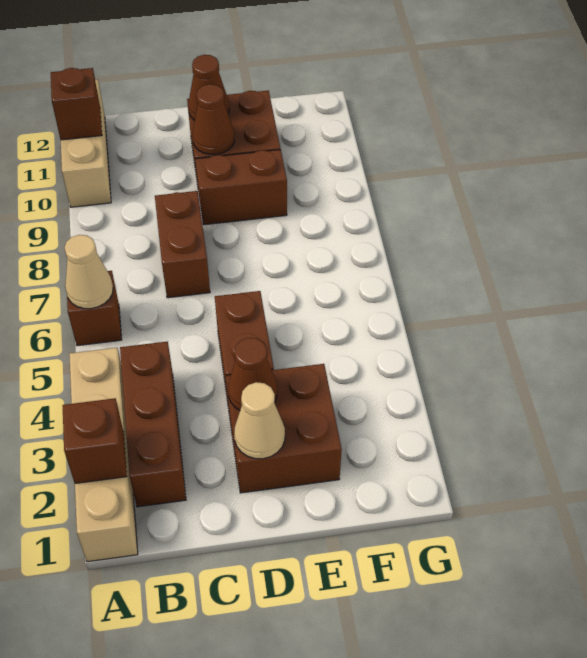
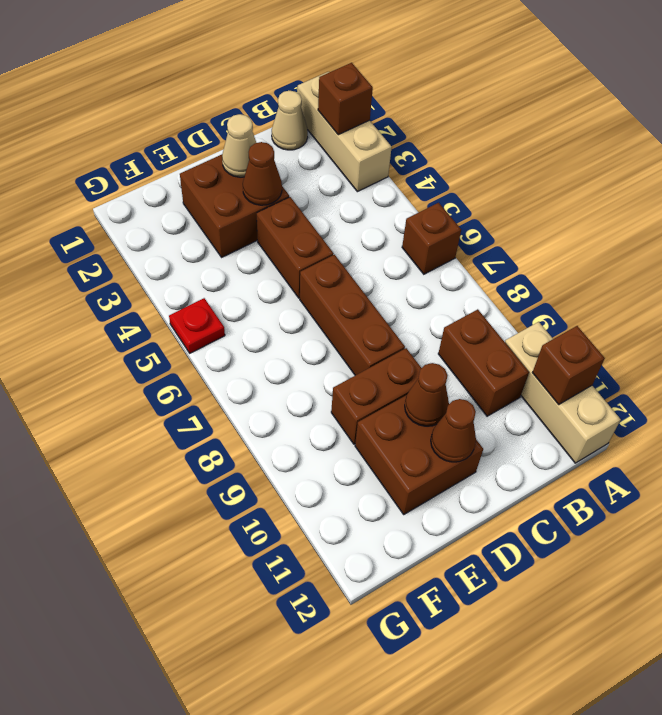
tan brick A1:A4 level 1 -> tan brick A1:A3 level 1
tan cone A6 level 2 -> tan cone B1 level 1
brown brick B2:B4 level 1 -> brown brick D6:D8 level 1
brown brick C7:C8 level 1 -> brown brick B9:B10 level 1
none -> red plate G5 level 1

